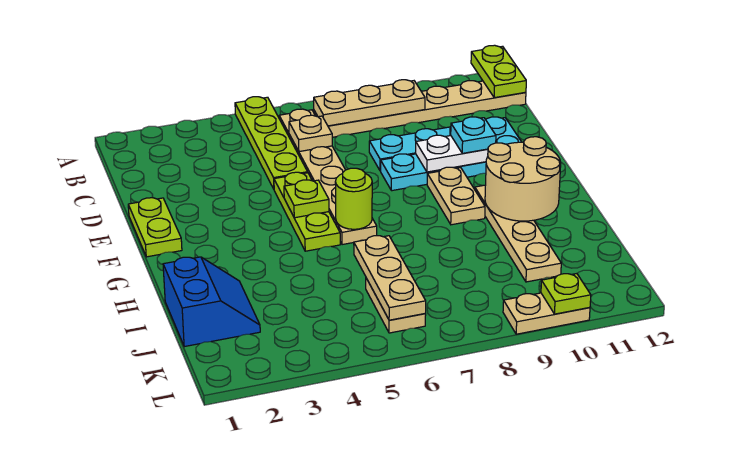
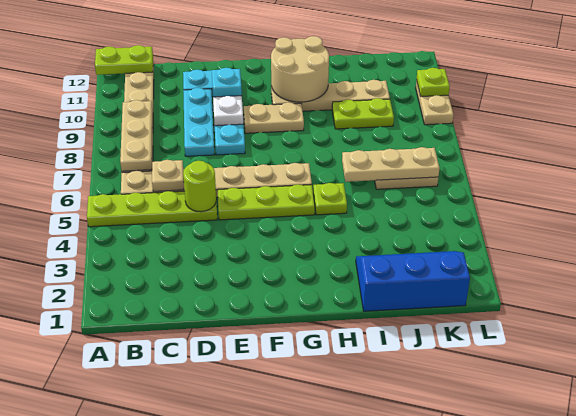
lime plate E1:F1 level 1 -> lime plate I9:J9 level 1
lime plate F5 level 2 -> lime plate H5 level 1
lime round brick G6 level 2 -> lime round brick D5 level 2
blue slope I1:J2 level 1 top 1 -> blue slope I1:K2 level 1 top 1

